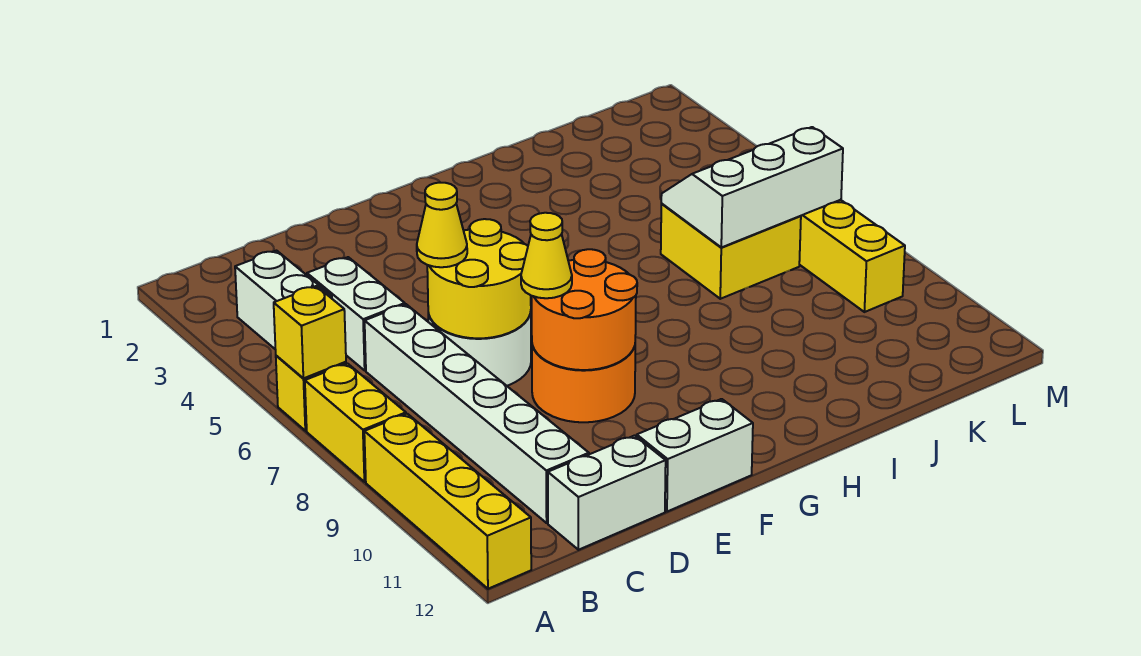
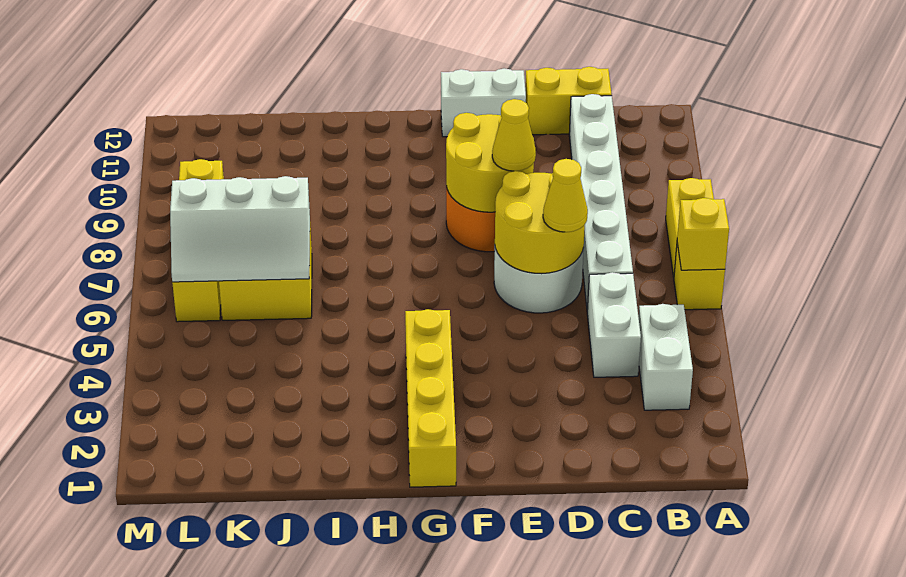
yellow brick A9:A12 level 1 -> yellow brick G1:G4 level 1
white brick C12:D12 level 1 -> yellow brick C12:D12 level 1
orange round brick E8:F9 level 2 -> yellow round brick E8:F9 level 2

